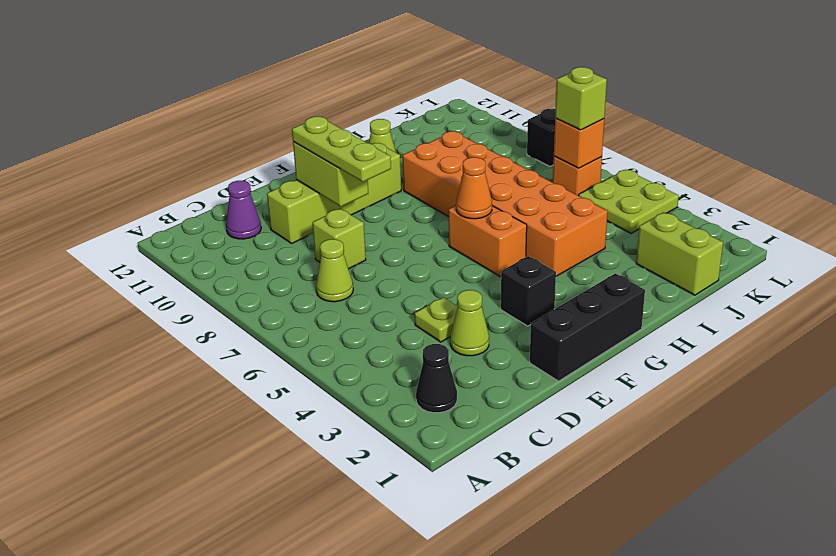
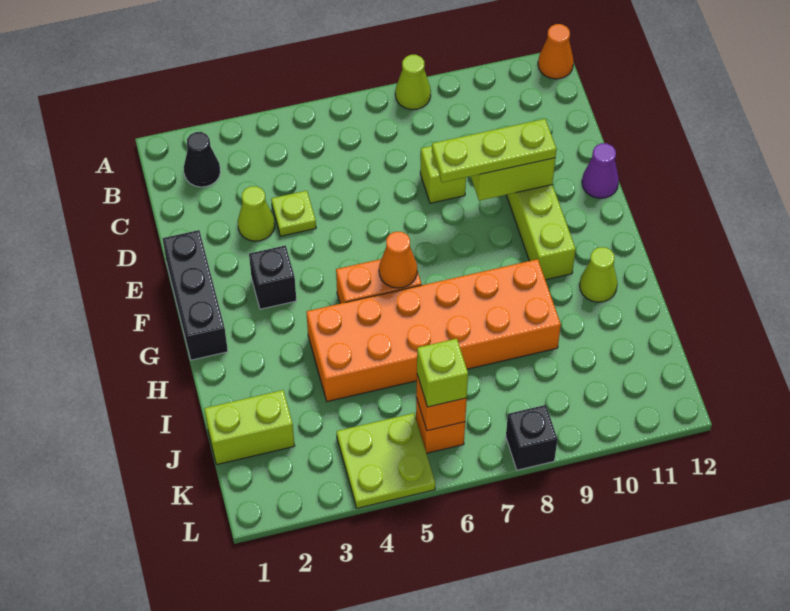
none -> orange cone A12 level 1
lime cone C7 level 1 -> lime cone A8 level 1
purple cone C11 level 1 -> purple cone E12 level 1

